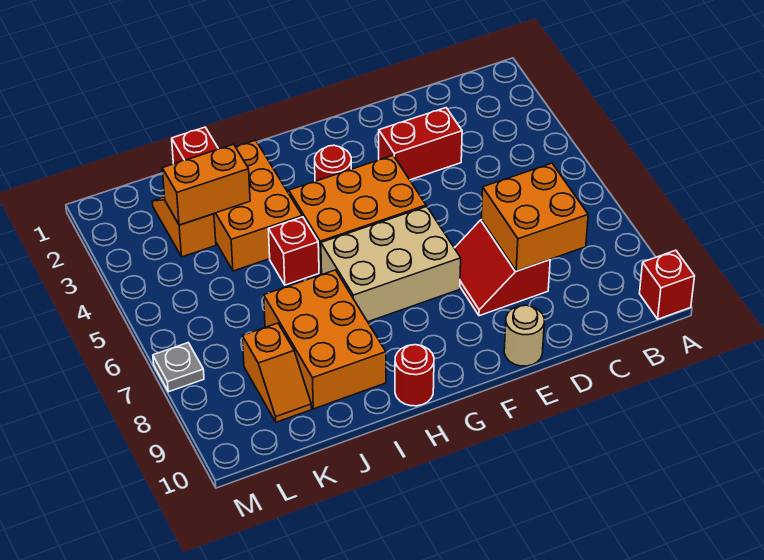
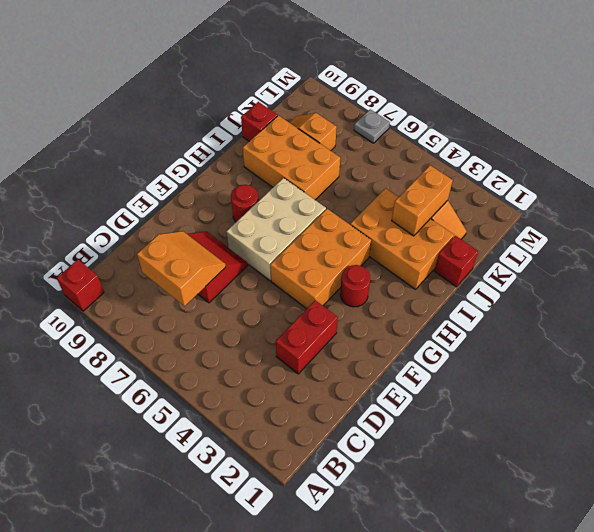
orange brick C7:D8 level 2 -> orange slope C7:D8 level 2 top C
tan round brick E10 level 1 -> none
red round brick H10 level 1 -> red round brick G8 level 1
red brick I5 level 1 -> red brick J10 level 1

